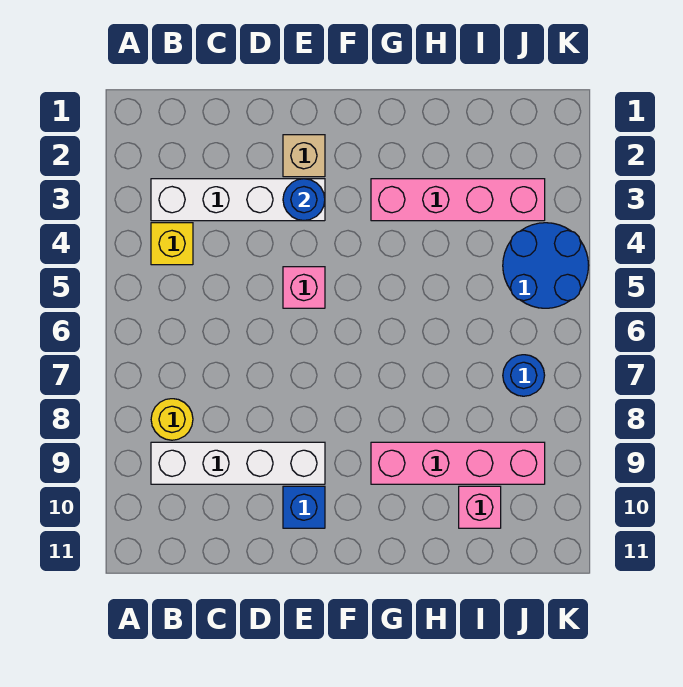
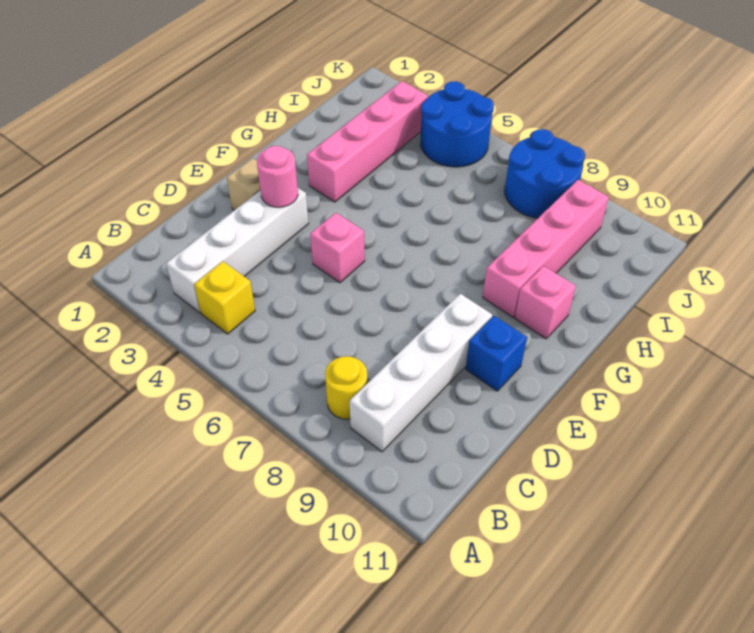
blue round brick E3 level 2 -> pink round brick E3 level 2
pink brick I10 level 1 -> pink brick G10 level 1
blue round brick J7 level 1 -> blue round brick J7:K8 level 1

